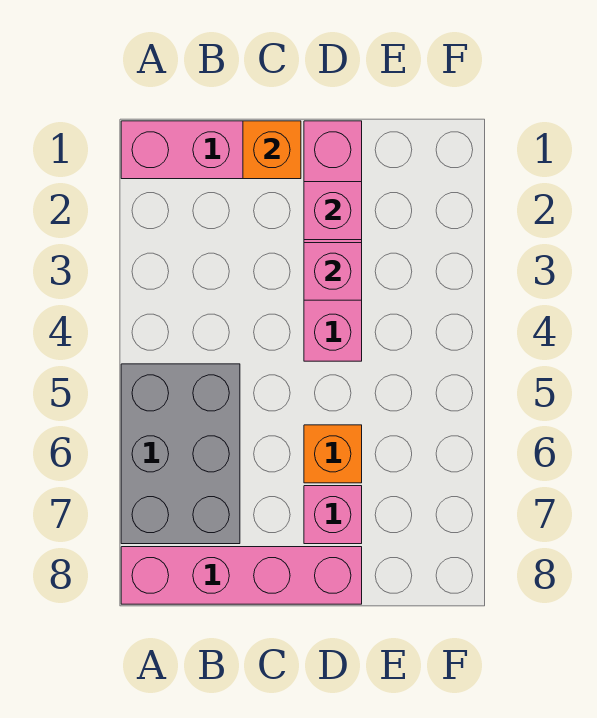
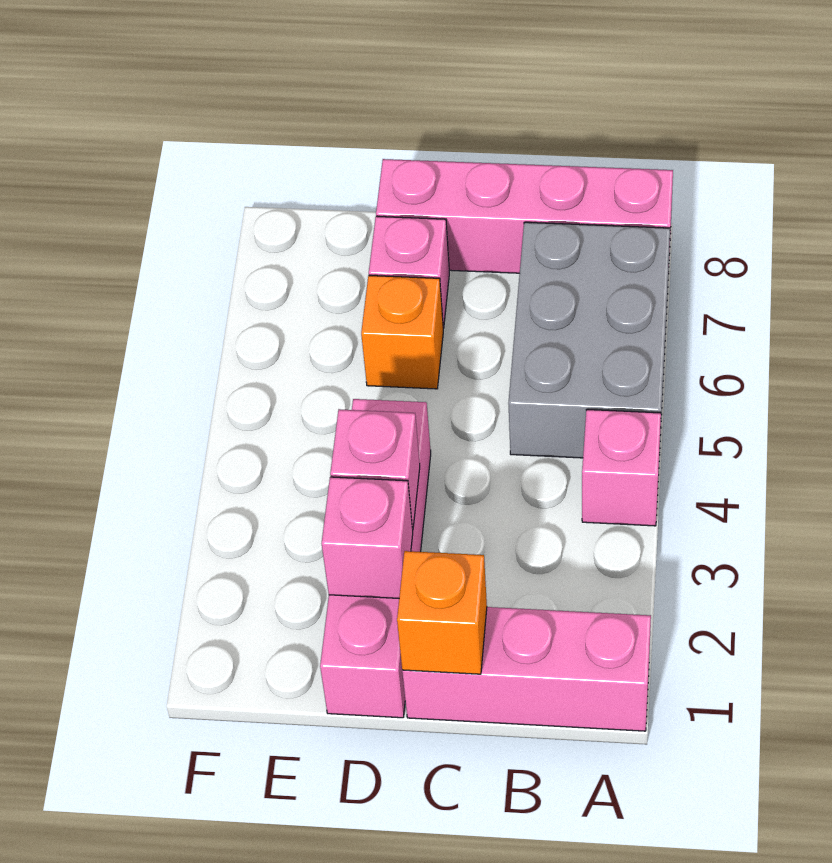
none -> pink brick A4 level 1

